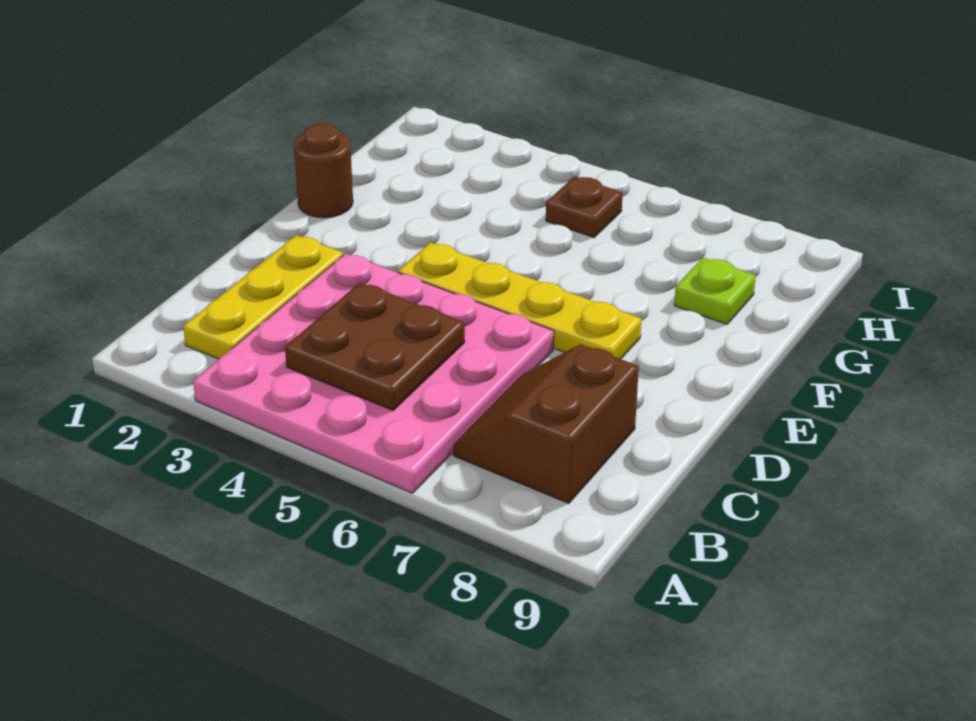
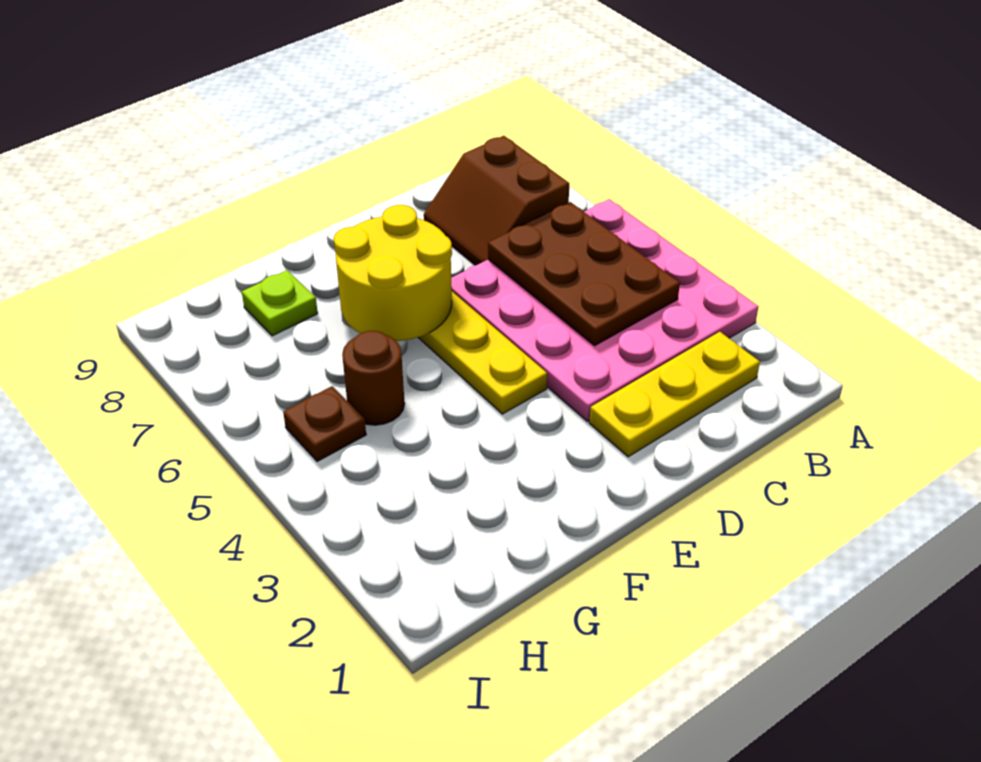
brown plate B4:C5 level 2 -> brown plate B4:C6 level 2
brown slope B7:C8 level 1 top 8 -> brown slope B7:C8 level 1 top B
none -> yellow round brick E6:F7 level 2
brown round brick F1 level 1 -> brown round brick G5 level 1

